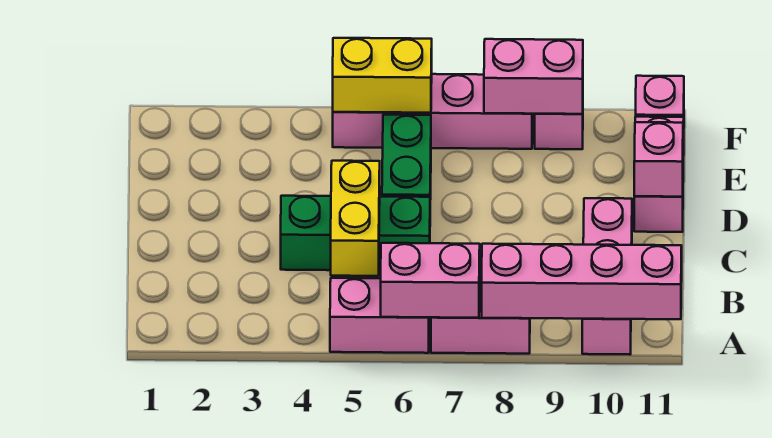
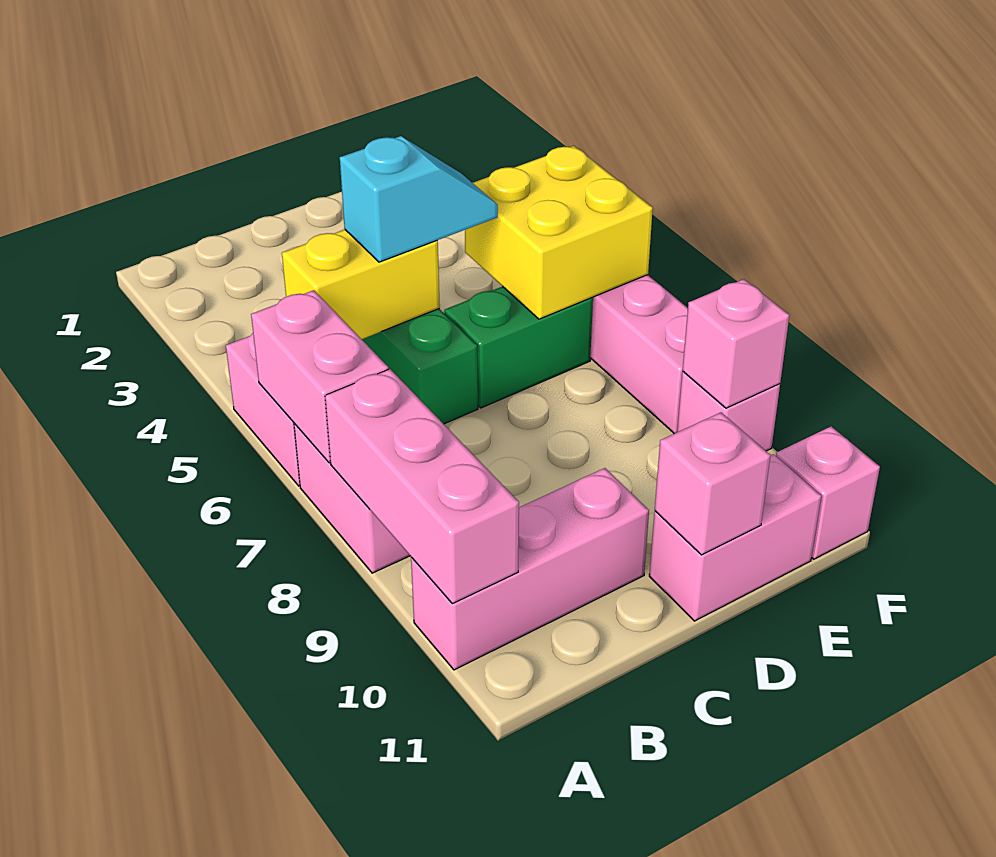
pink brick A8:A11 level 2 -> pink brick A8:A10 level 2
none -> cyan slope C5:D5 level 3 top C
yellow brick F5:F6 level 2 -> yellow brick E5:F6 level 2
pink brick F8:F9 level 2 -> pink brick F9 level 2

